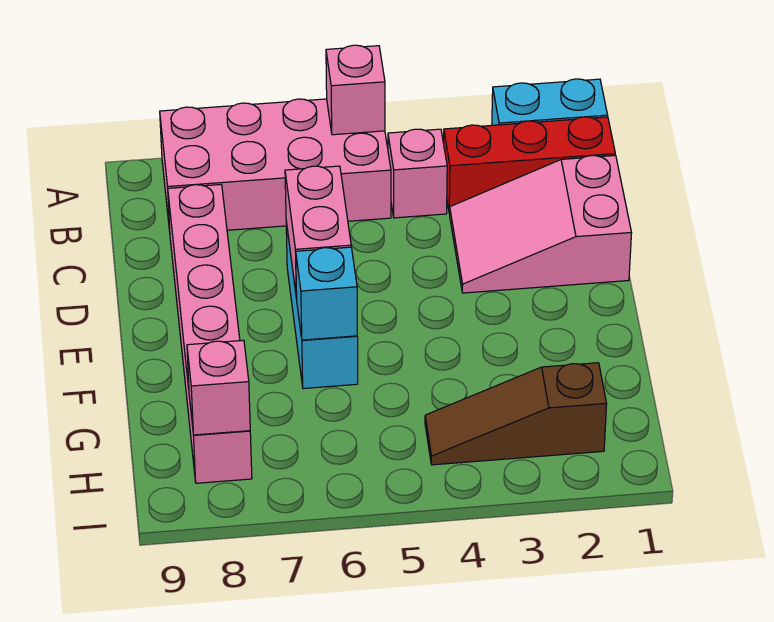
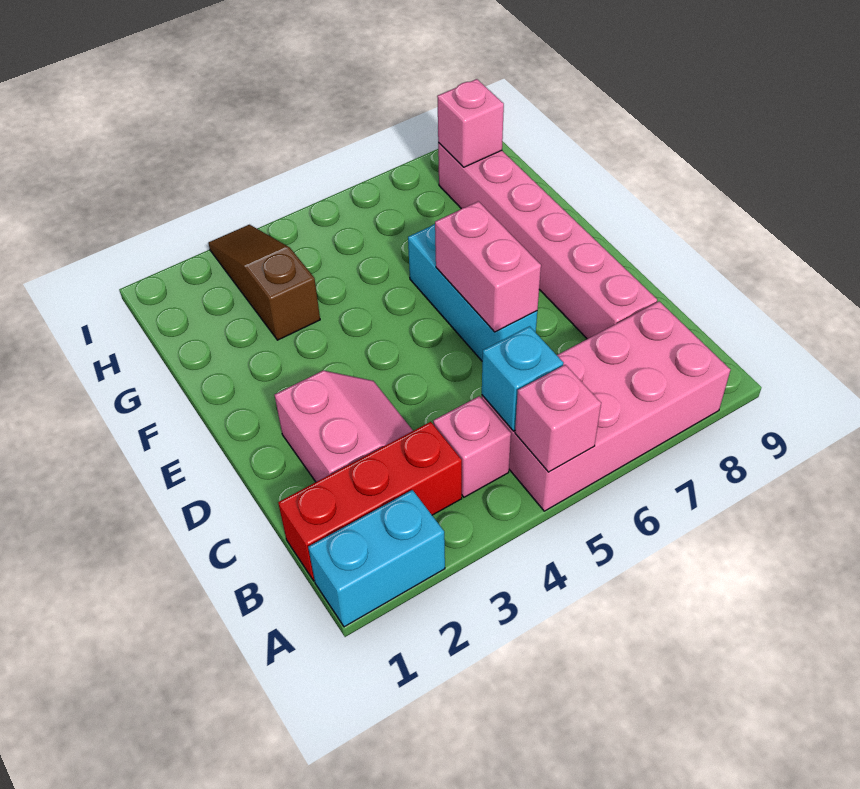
pink slope C1:D3 level 1 top 1 -> pink slope C2:D3 level 1 top 2
cyan brick F6 level 2 -> cyan brick B5 level 2
brown slope H2:H4 level 1 top 2 -> brown slope G3:I3 level 1 top G

